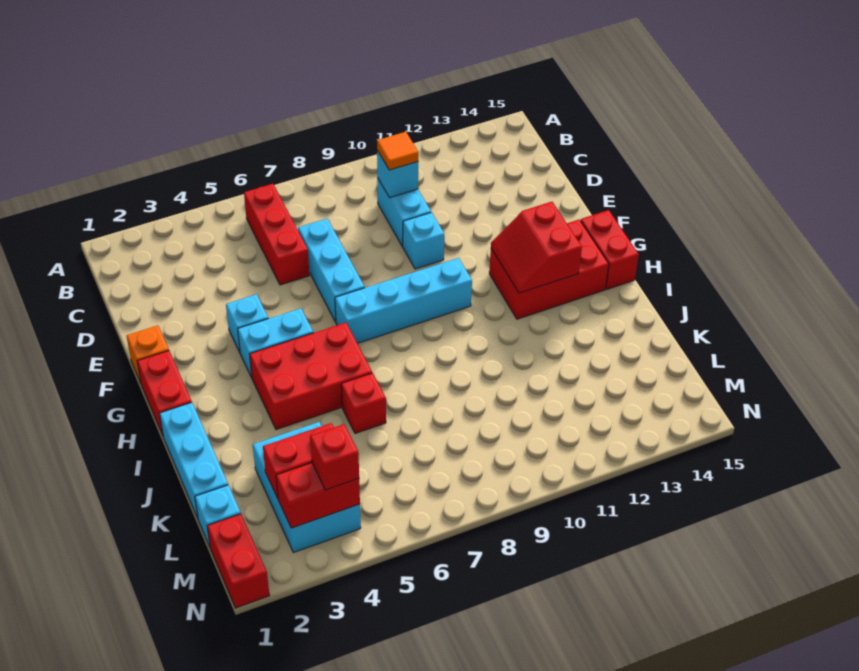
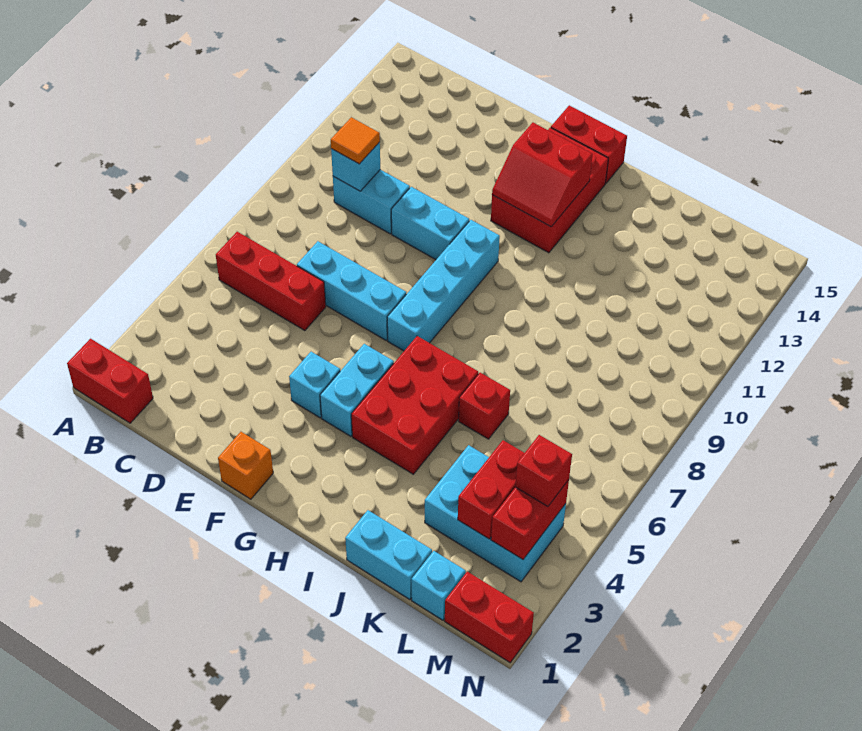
cyan brick E10 level 1 -> cyan brick E10:F10 level 1
red brick G1:H1 level 1 -> red brick A1:B1 level 1
cyan brick I1:K1 level 1 -> cyan brick J1:K1 level 1

